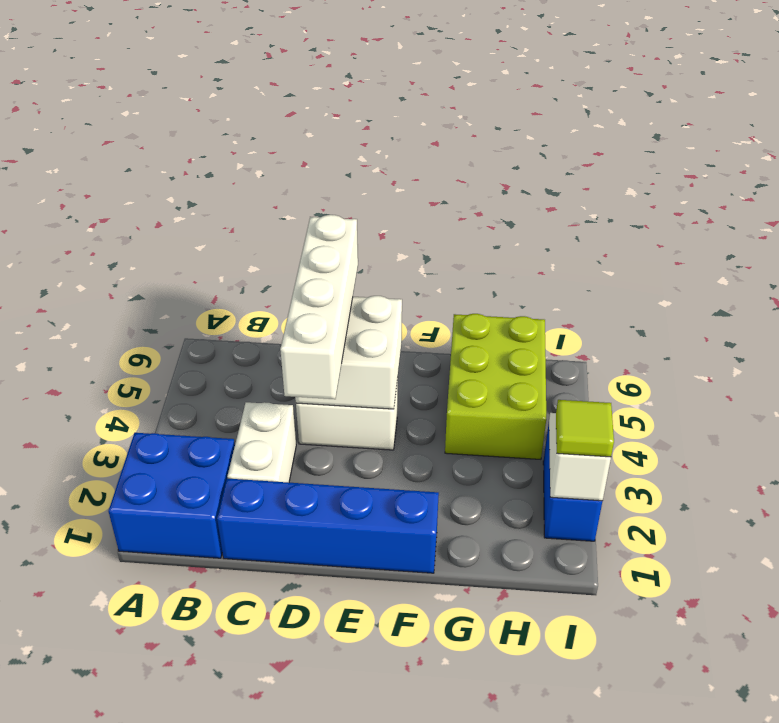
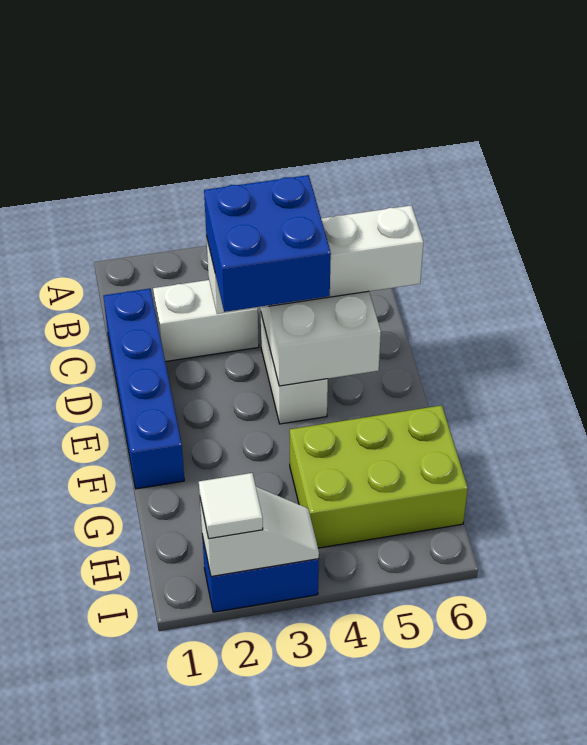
blue brick A1:B2 level 1 -> blue brick D3:E4 level 4
lime tile I2 level 3 -> white tile I2 level 3

